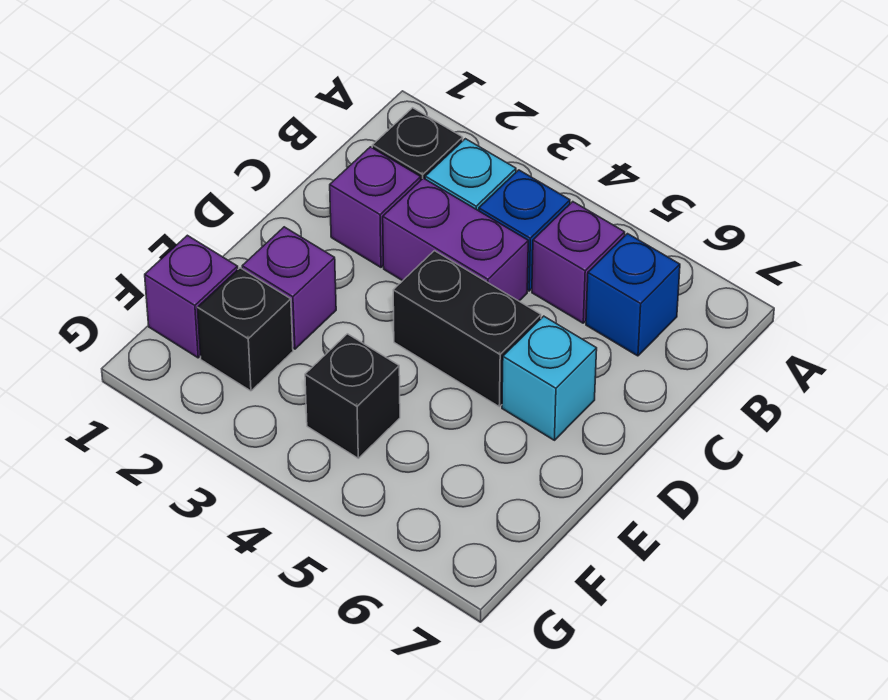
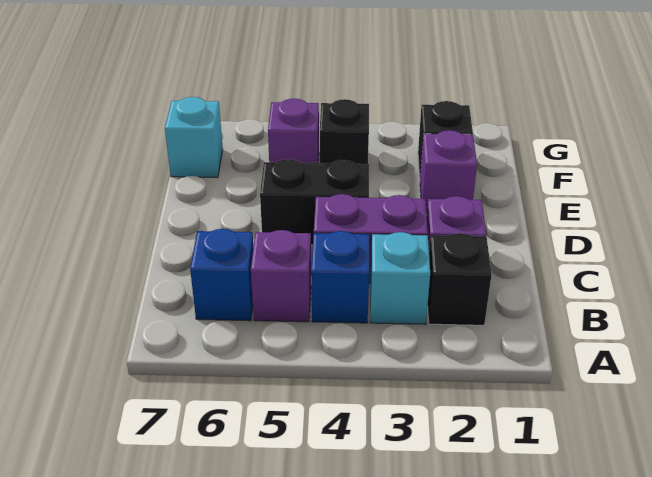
cyan brick D6 level 1 -> cyan brick F7 level 1
purple brick F1 level 1 -> purple brick F5 level 1

